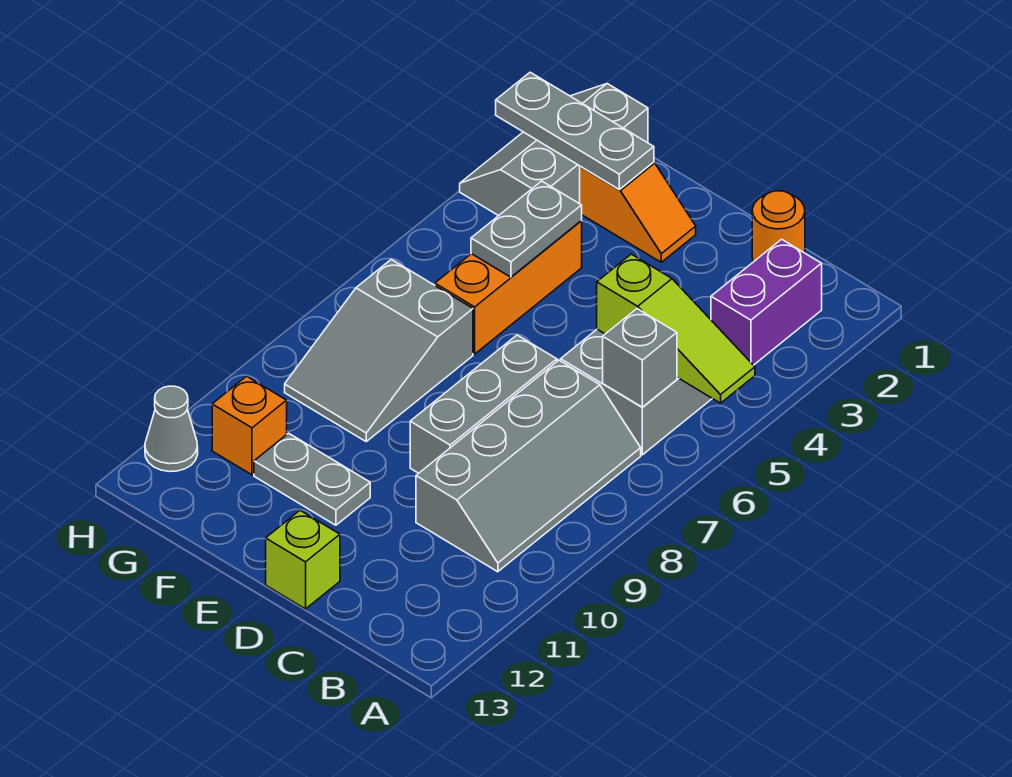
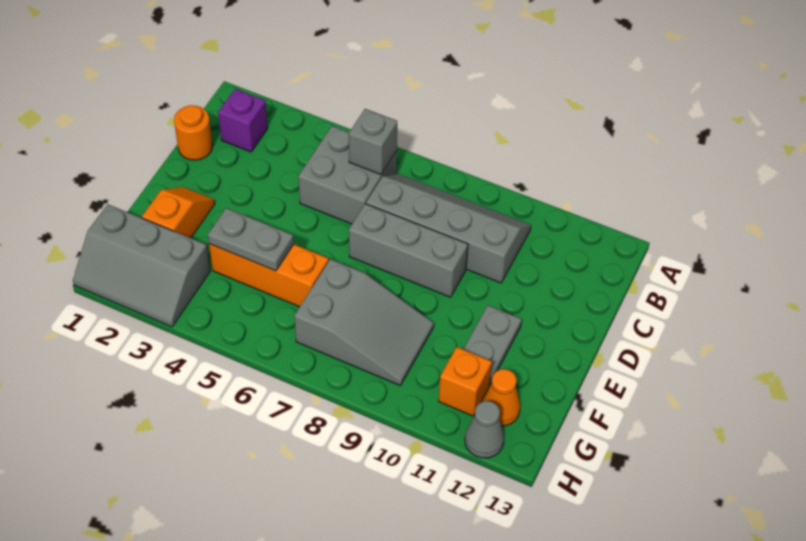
lime slope A5:C5 level 2 top C -> none
purple brick B2:B3 level 1 -> purple brick B2 level 1
lime brick D13 level 1 -> none
grey plate F2:H2 level 2 -> none
none -> orange cone G12 level 1

